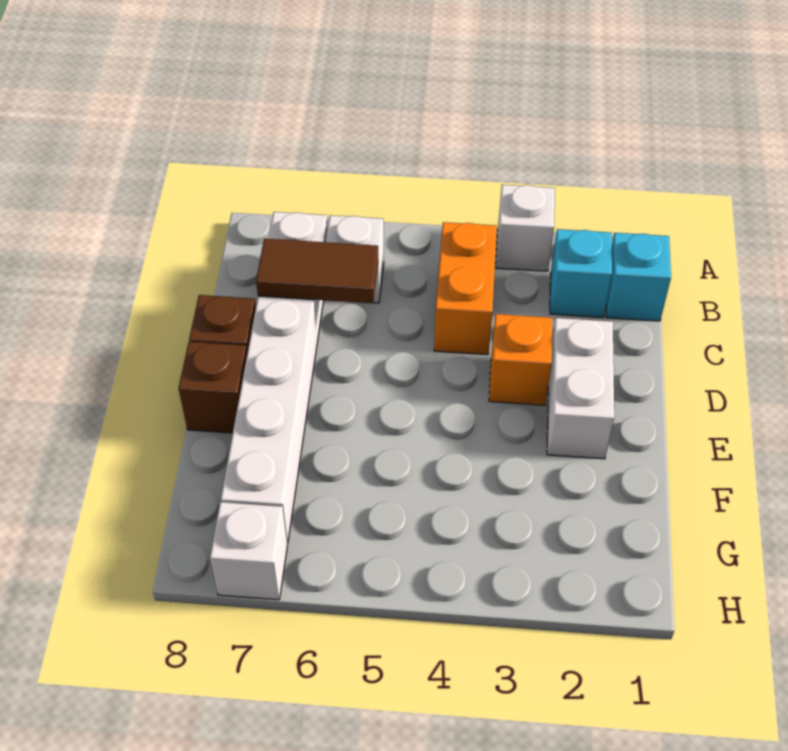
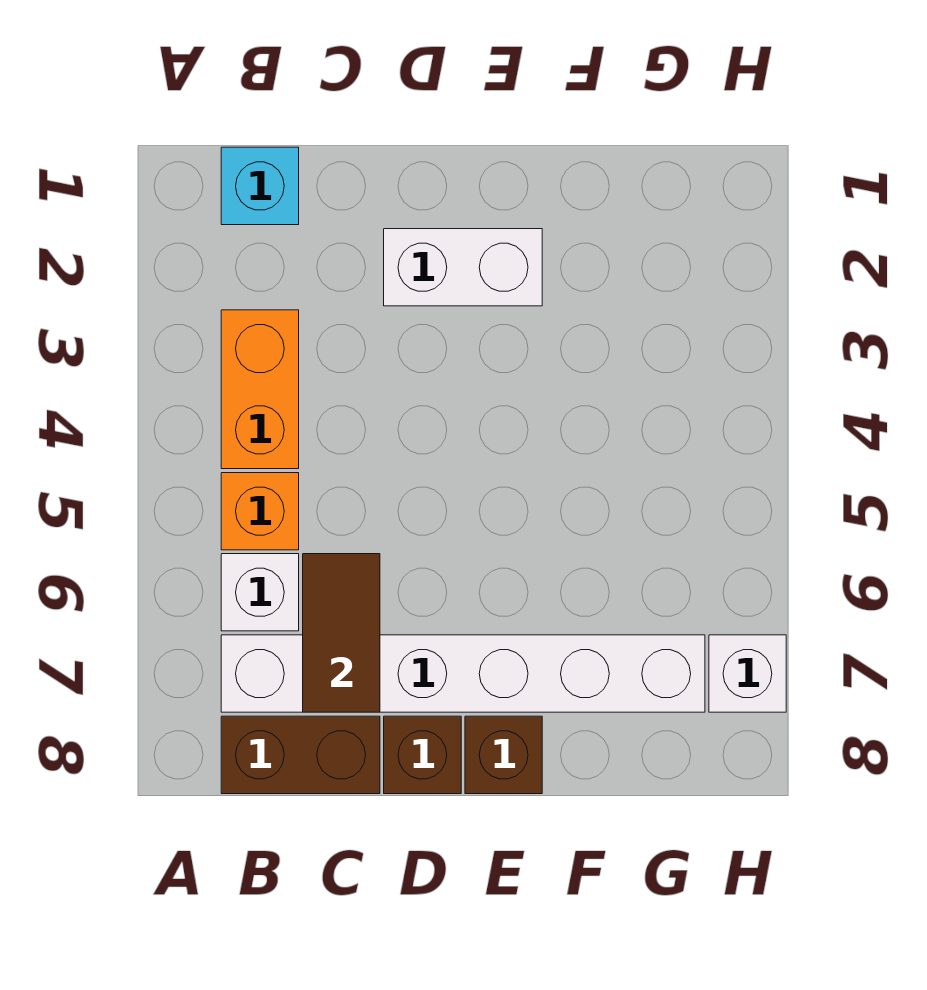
white brick A3 level 1 -> none
cyan brick B2 level 1 -> none
orange brick B4:C4 level 1 -> orange brick B3:B4 level 1
none -> brown brick B8:C8 level 1
orange brick D3 level 1 -> orange brick B5 level 1

